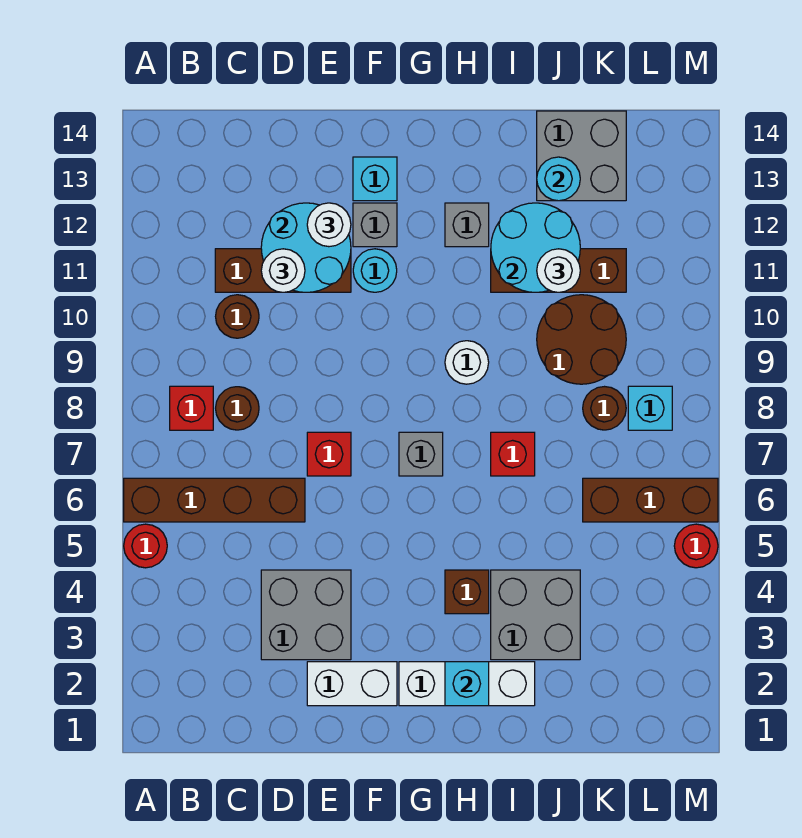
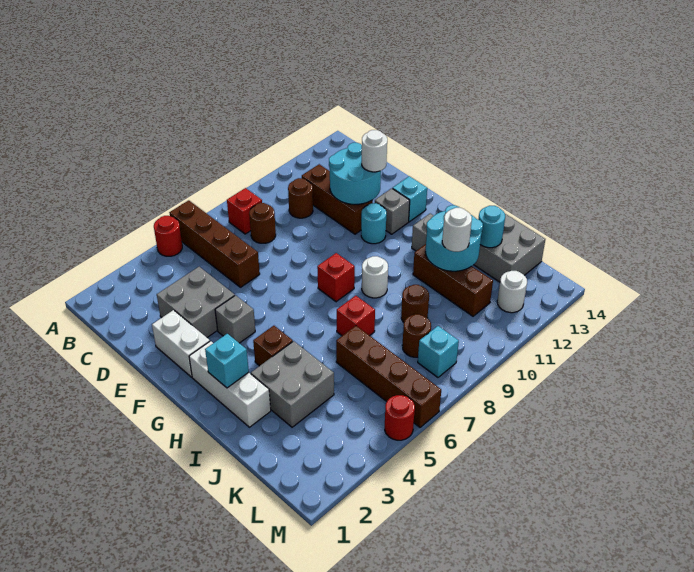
white round brick D11 level 3 -> white round brick L12 level 1
red brick E7 level 1 -> red brick G8 level 1
grey brick G7 level 1 -> grey brick F4 level 1
brown round brick J9:K10 level 1 -> brown round brick J9 level 1
brown brick K6:M6 level 1 -> brown brick J6:M6 level 1

